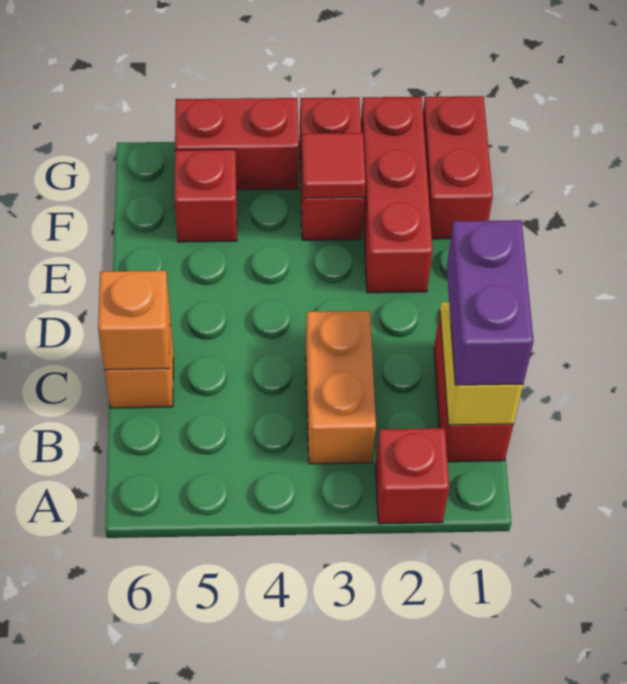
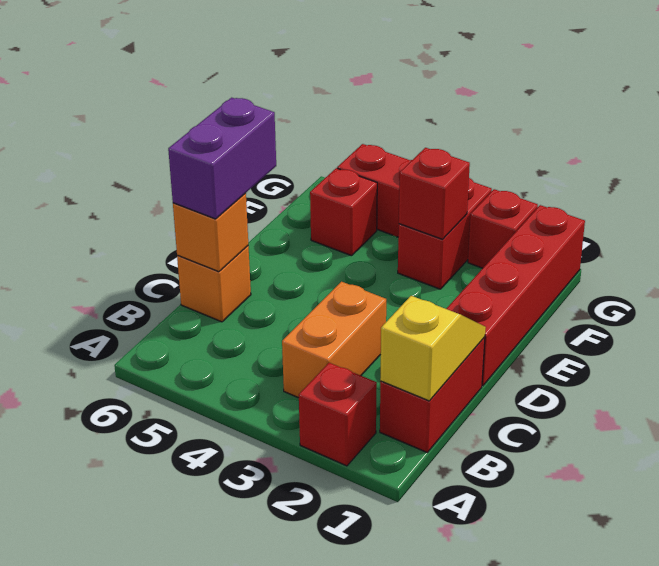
purple brick B1:C1 level 3 -> purple brick C6:D6 level 3
red brick E2:G2 level 1 -> red brick G2 level 1
red brick F1:G1 level 1 -> red brick D1:G1 level 1
red tile F3 level 2 -> red brick F3 level 2

